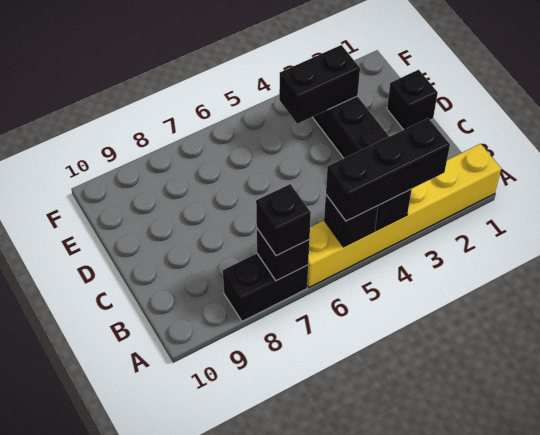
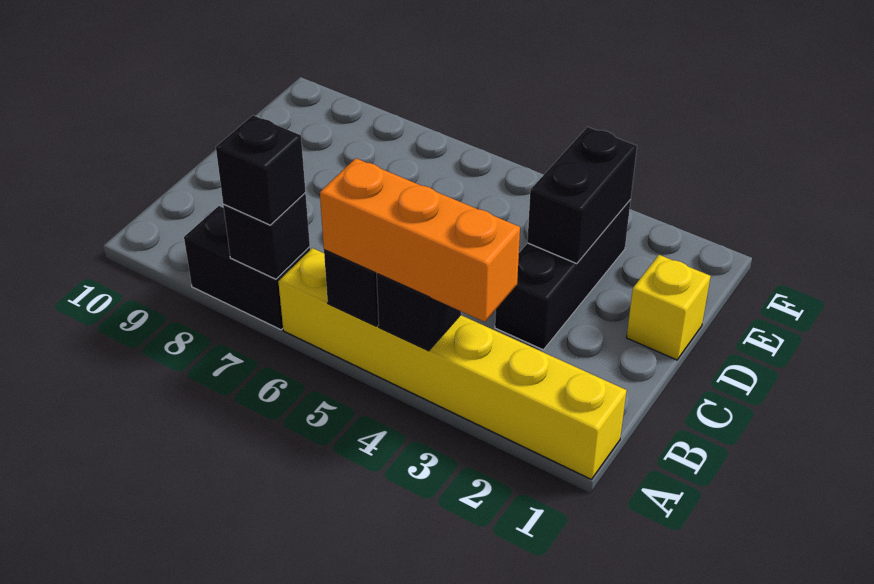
black brick A3:A5 level 3 -> orange brick A3:A5 level 3
black brick D1 level 1 -> yellow brick D1 level 1
black brick E3:E4 level 2 -> black brick D3:E3 level 2

